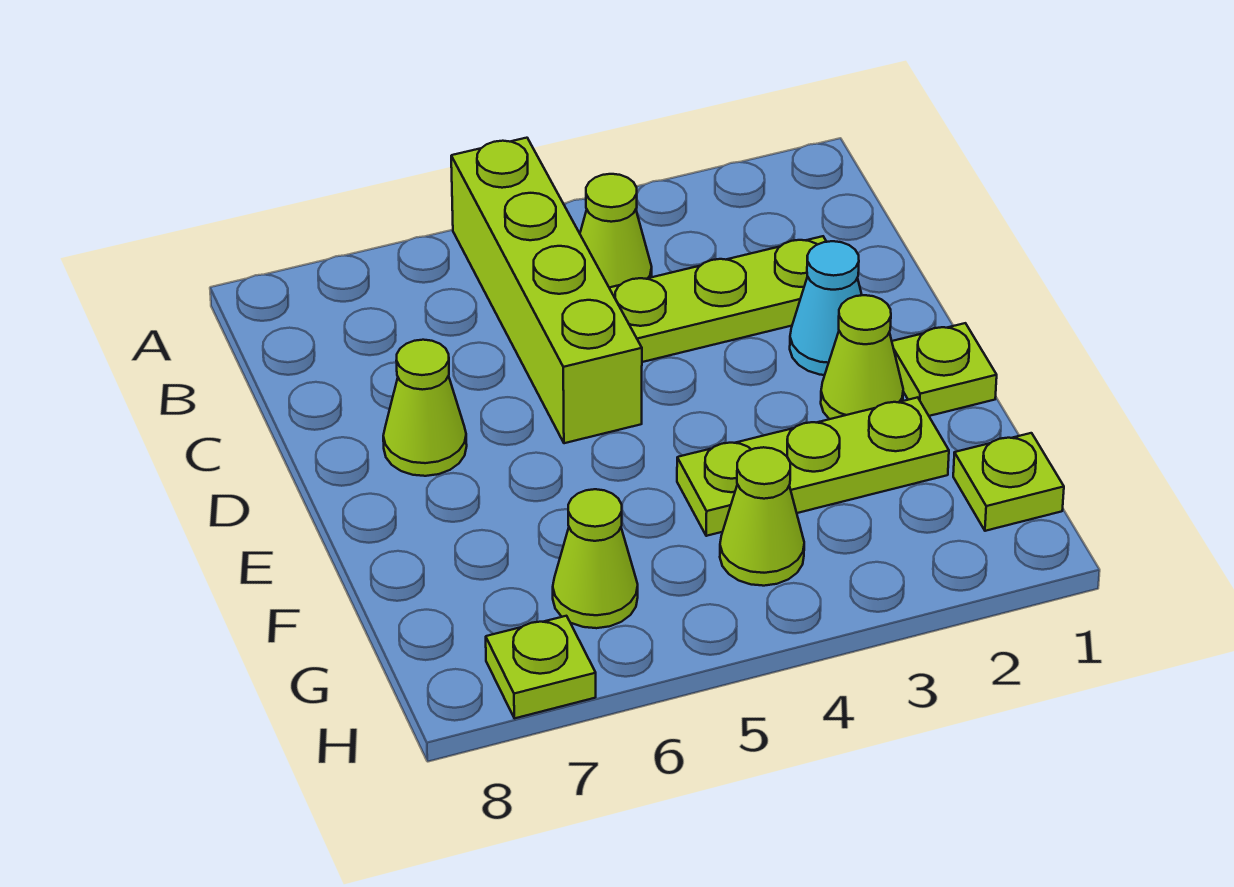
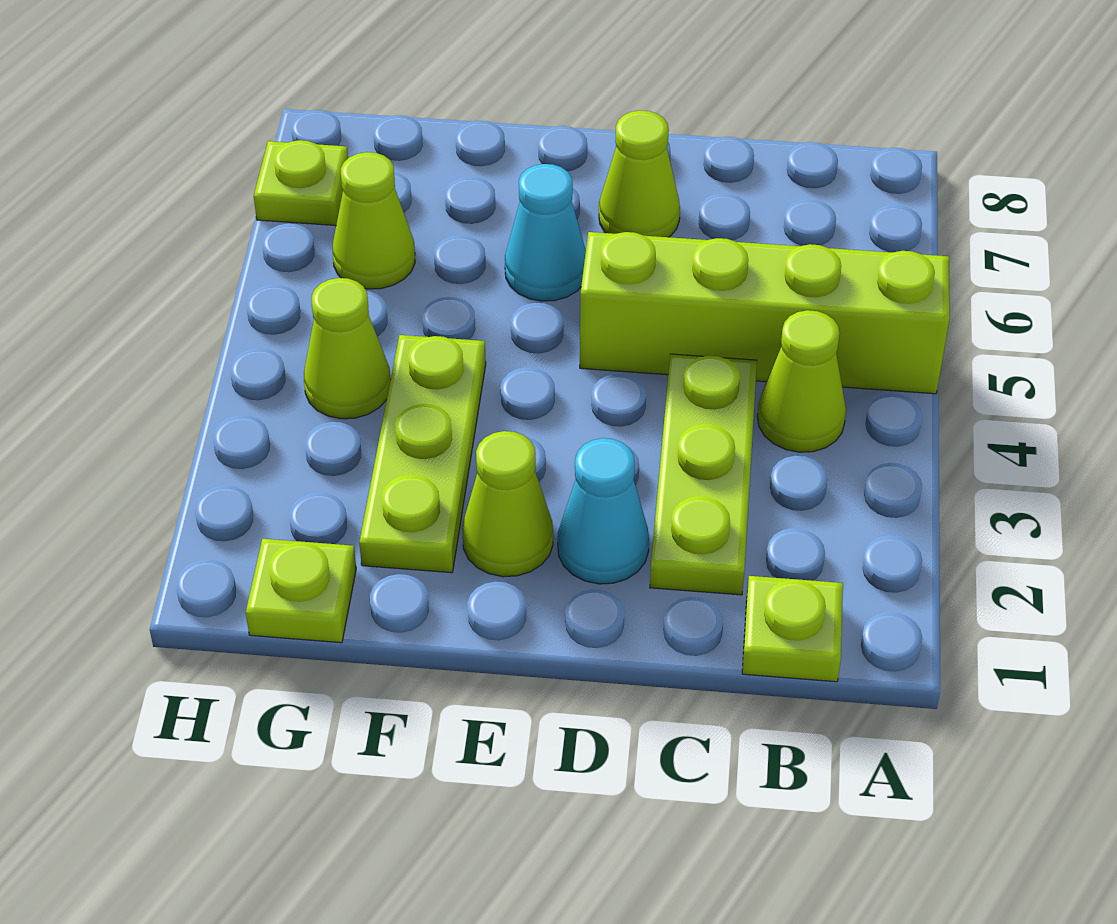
lime plate E1 level 1 -> lime plate B1 level 1
none -> cyan cone E6 level 1

